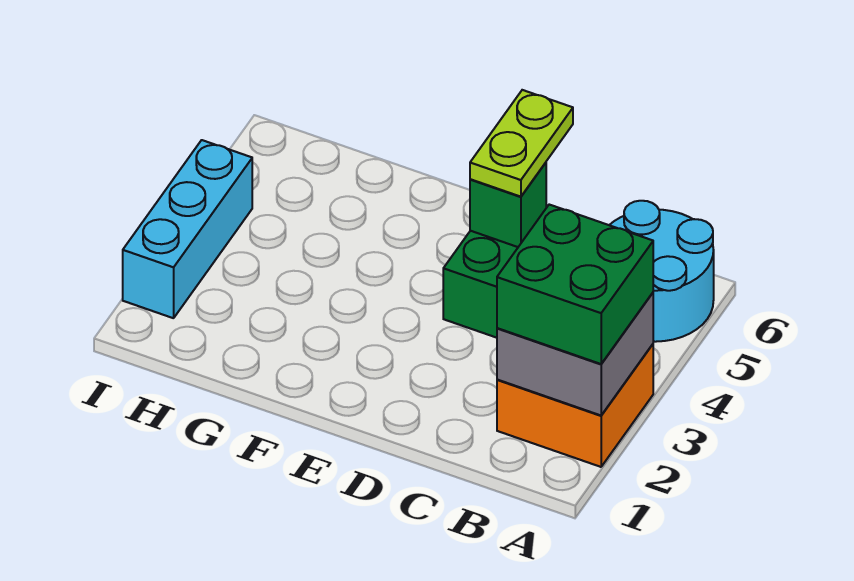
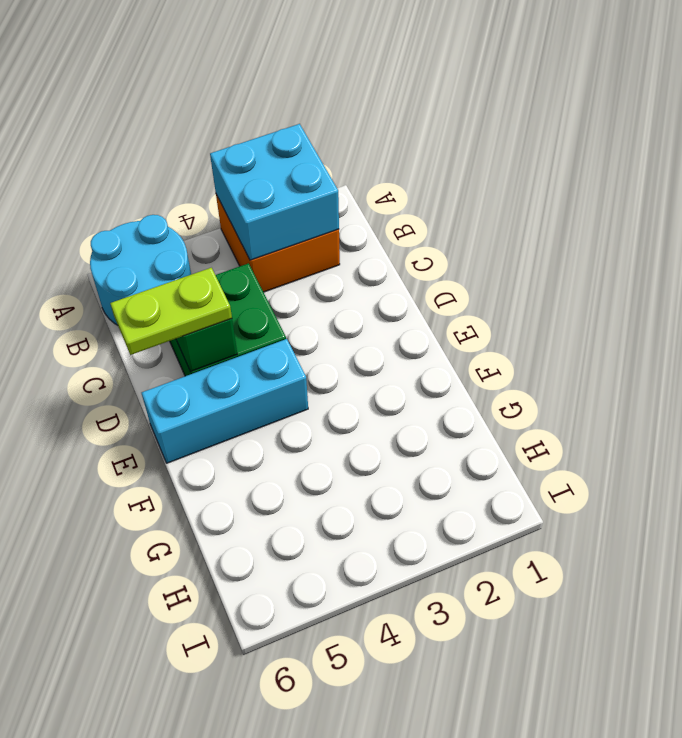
grey brick A2:B3 level 2 -> cyan brick A2:B3 level 2
green brick A2:B3 level 3 -> none
cyan brick I2:I4 level 1 -> cyan brick E4:E6 level 1

